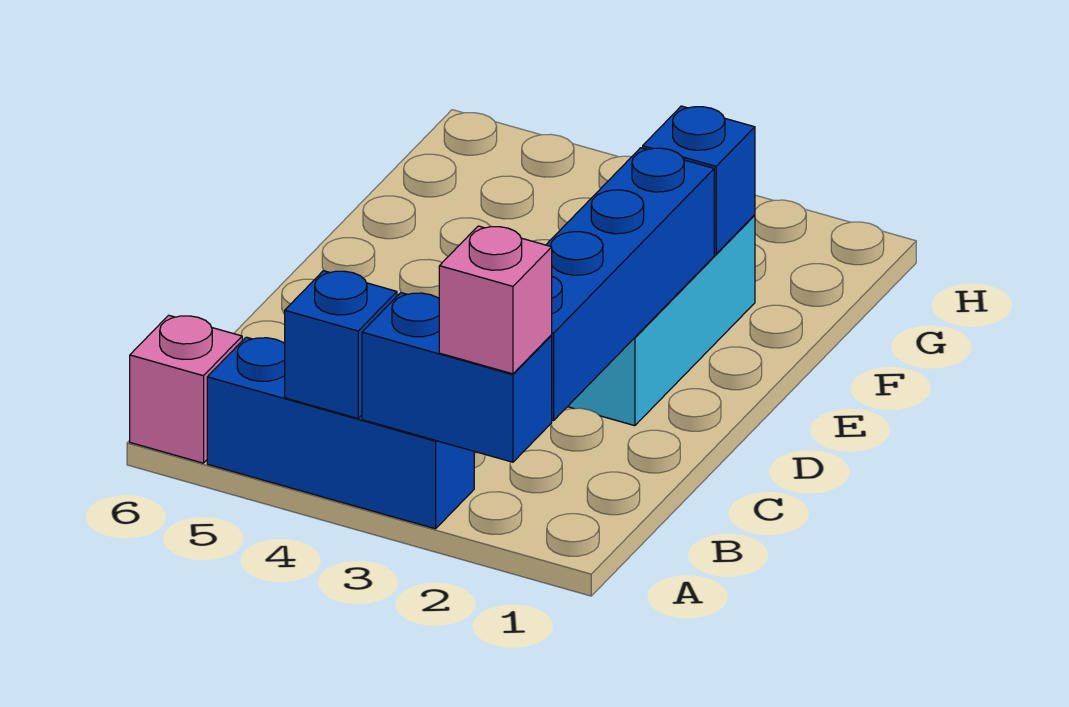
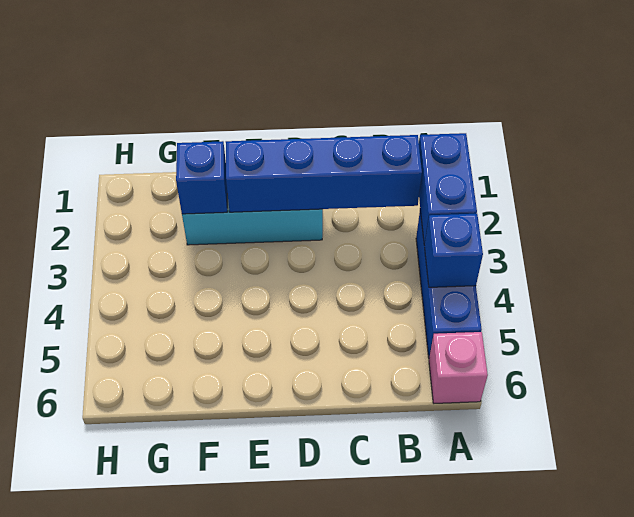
pink brick A2 level 3 -> none

